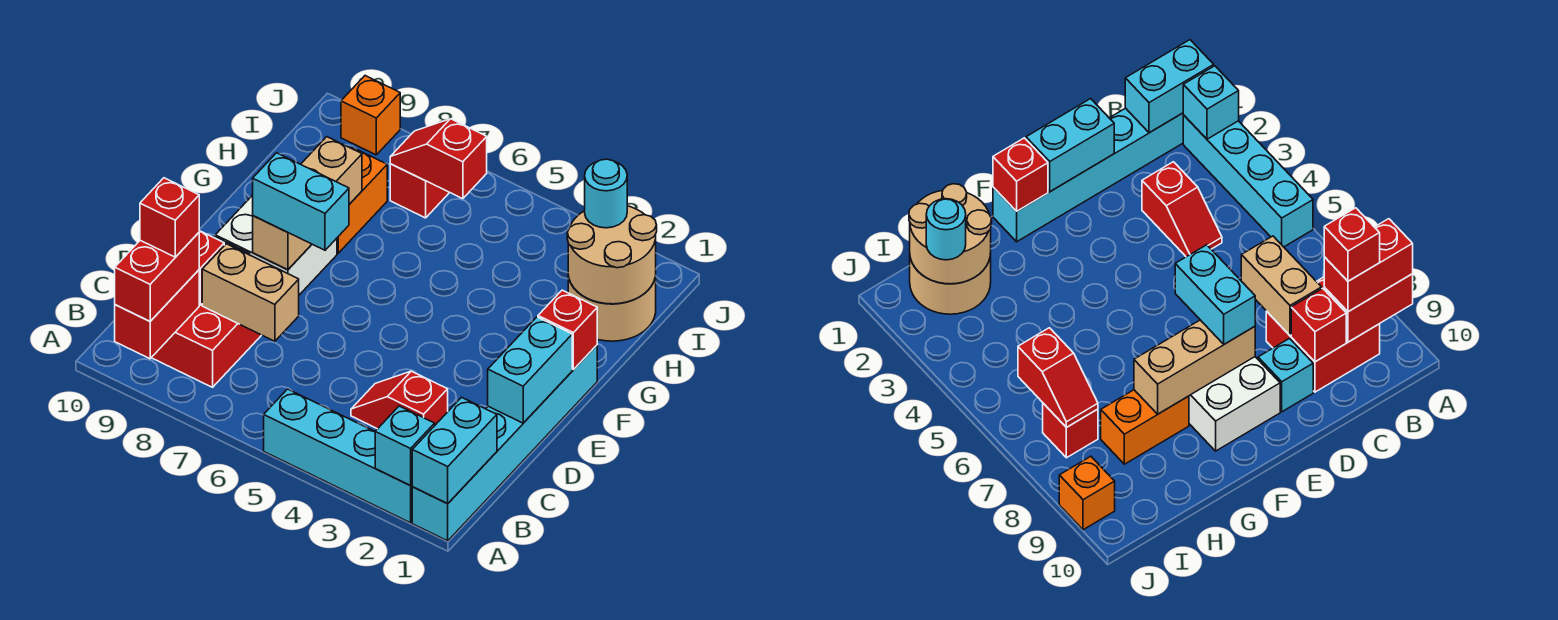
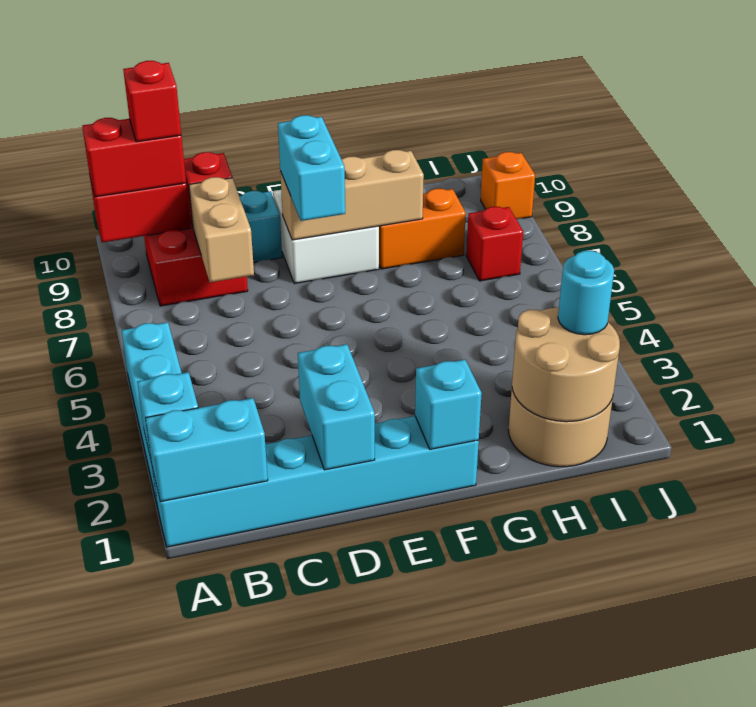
red slope C3:C4 level 1 top 3 -> none
cyan brick D1:E1 level 2 -> cyan brick D1:D2 level 2
red brick F1 level 2 -> cyan brick F1 level 2
red slope I6:I7 level 2 top 6 -> none

